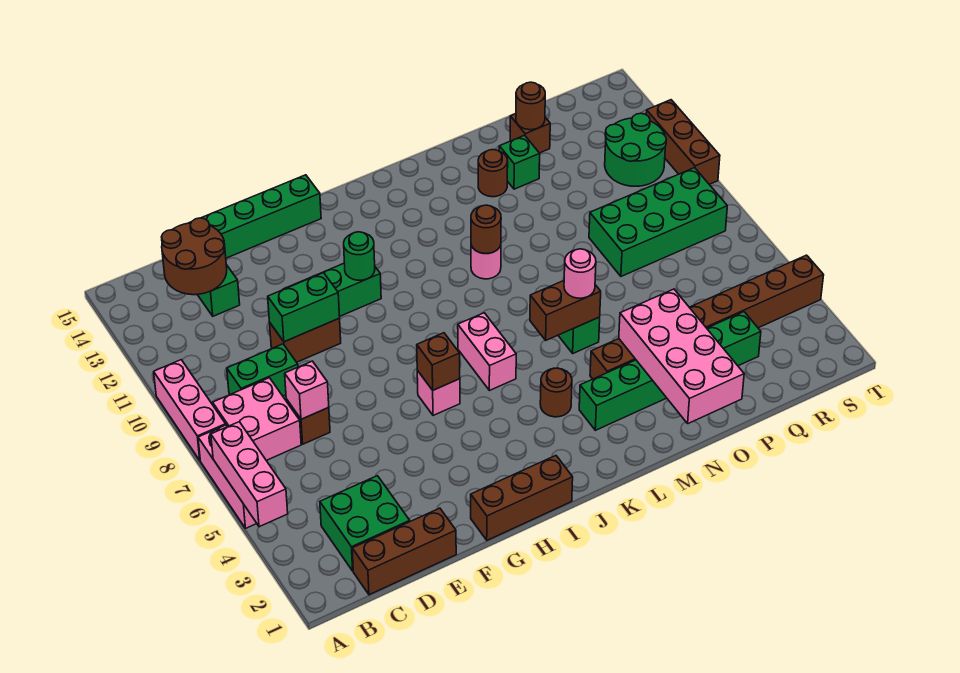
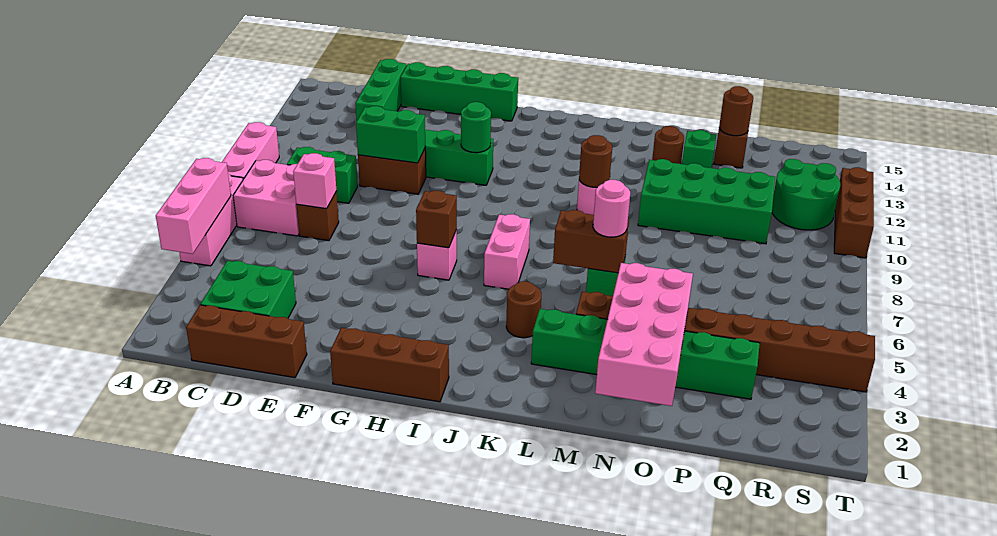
brown round brick C13:D14 level 2 -> none
green brick P8:S9 level 1 -> green brick N10:Q11 level 1

